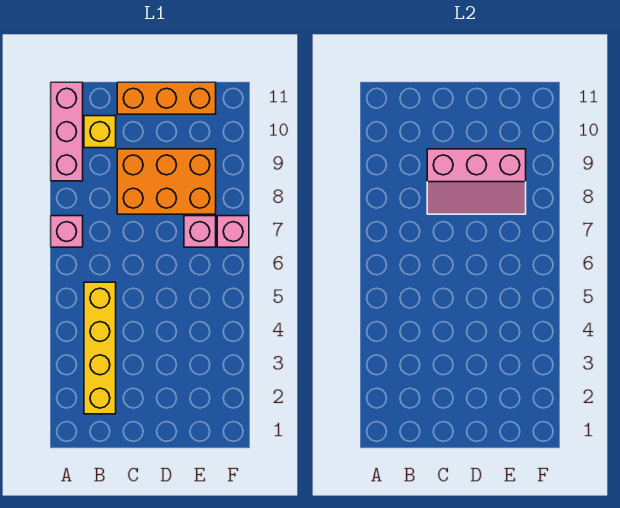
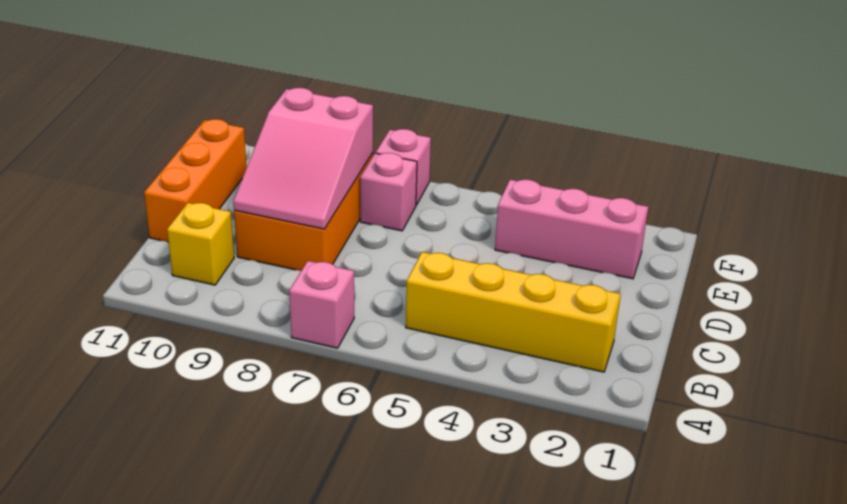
pink brick A9:A11 level 1 -> pink brick E2:E4 level 1
pink slope C8:E9 level 2 top 9 -> pink slope C8:E9 level 2 top E

